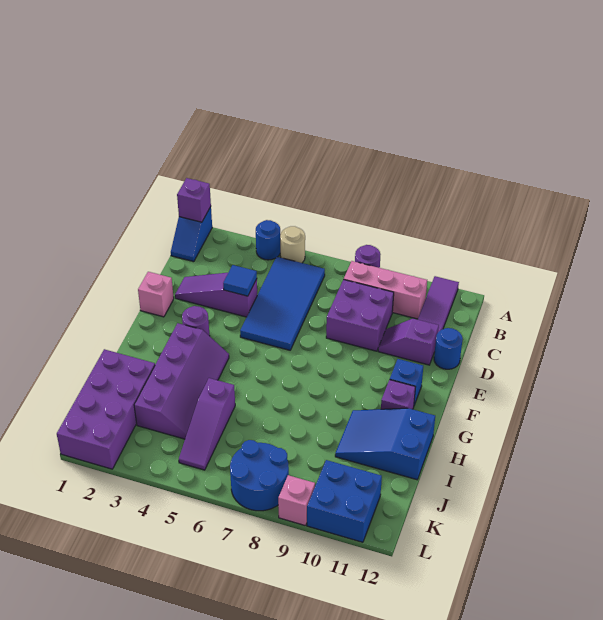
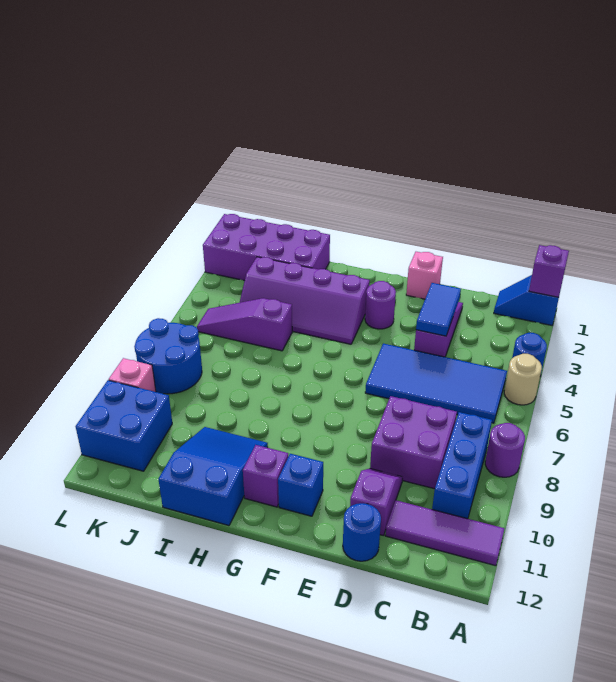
pink brick B8:B10 level 1 -> blue brick B8:B10 level 1
blue tile D4 level 2 -> blue tile D3:D4 level 2

